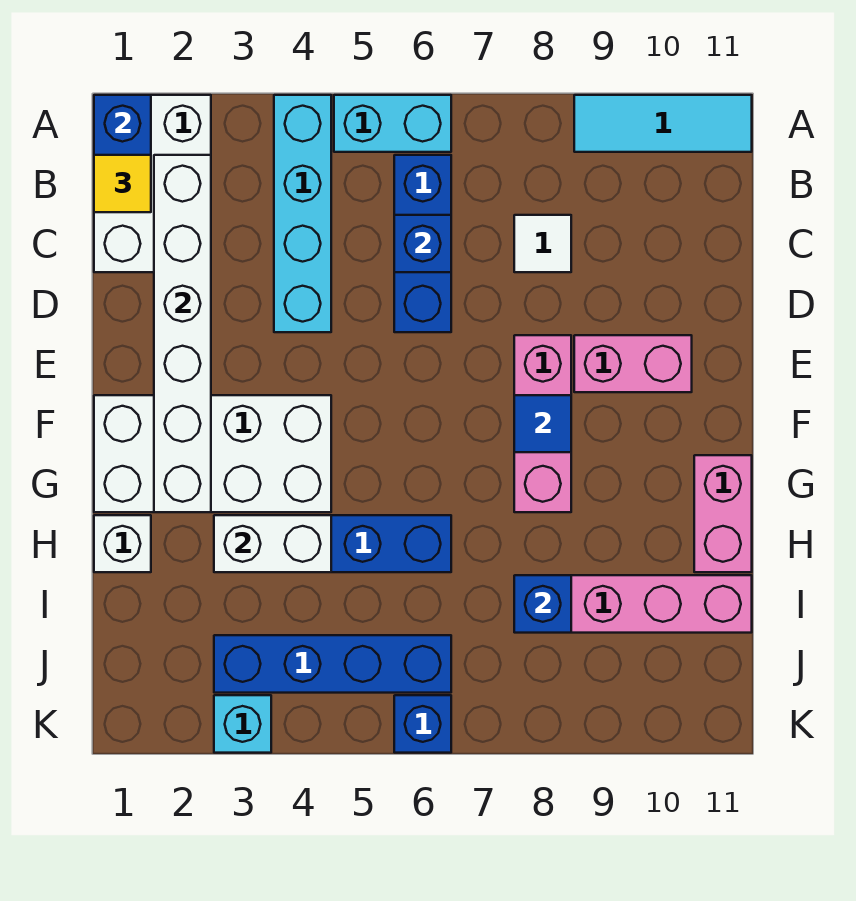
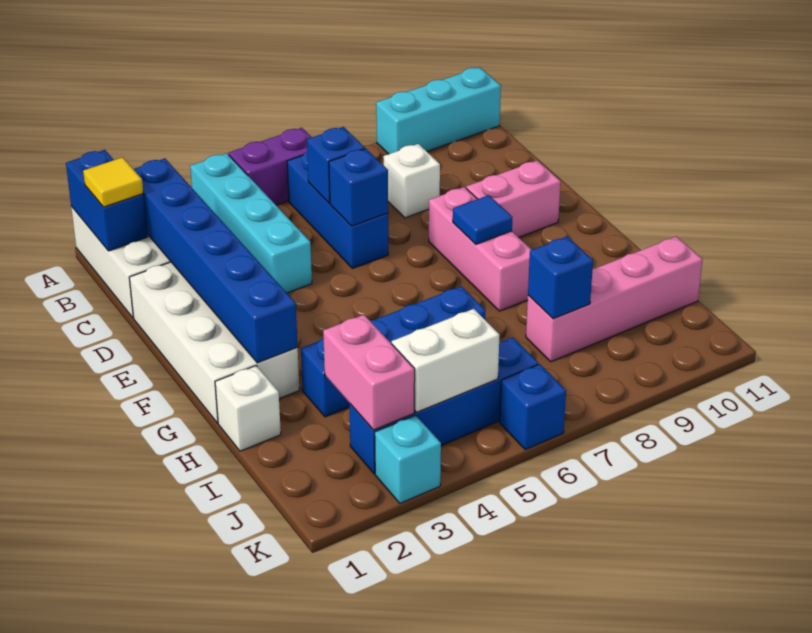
cyan brick A5:A6 level 1 -> purple brick A5:A6 level 1
cyan tile A9:A11 level 1 -> cyan brick A9:A11 level 1
white brick B2:G2 level 2 -> blue brick B2:G2 level 2
white tile C8 level 1 -> white brick C8 level 1
none -> blue brick D6 level 2
white brick F1:G4 level 1 -> white brick D1:G2 level 1
pink brick G11:H11 level 1 -> pink brick I3:J3 level 2
white brick H3:H4 level 2 -> white brick J4:J5 level 2

